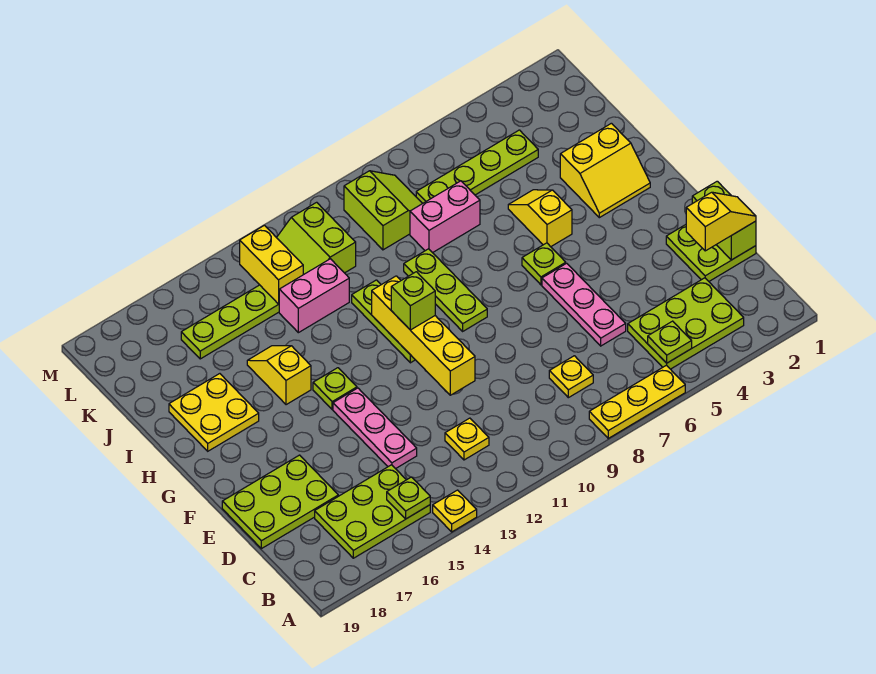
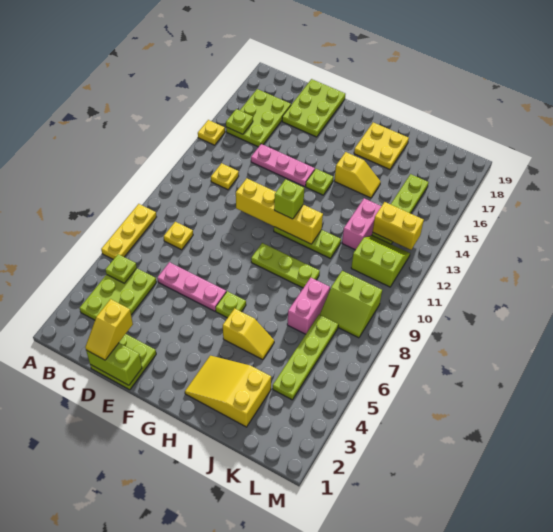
yellow slope H2:I3 level 1 top I -> yellow slope H2:J3 level 1 top J

